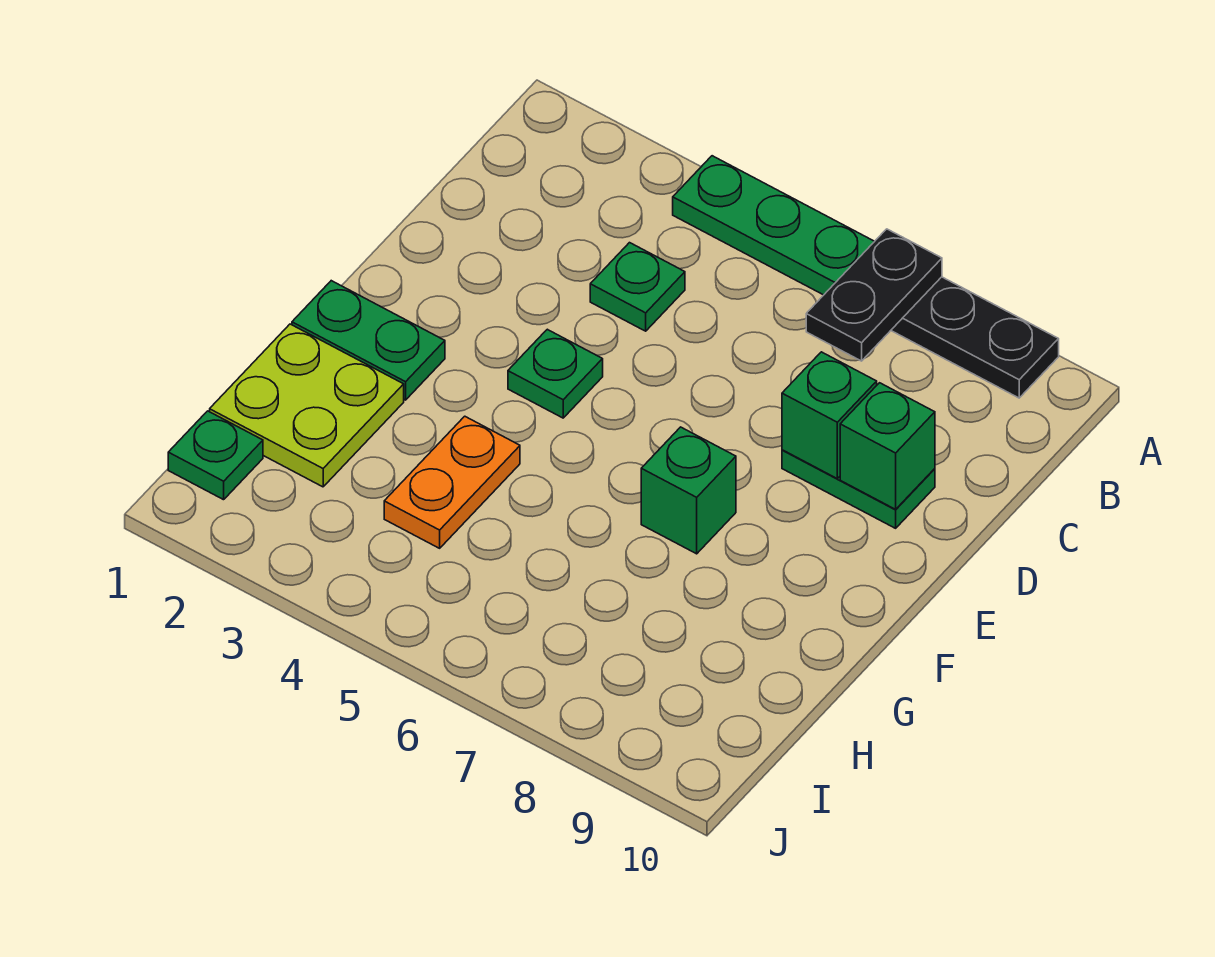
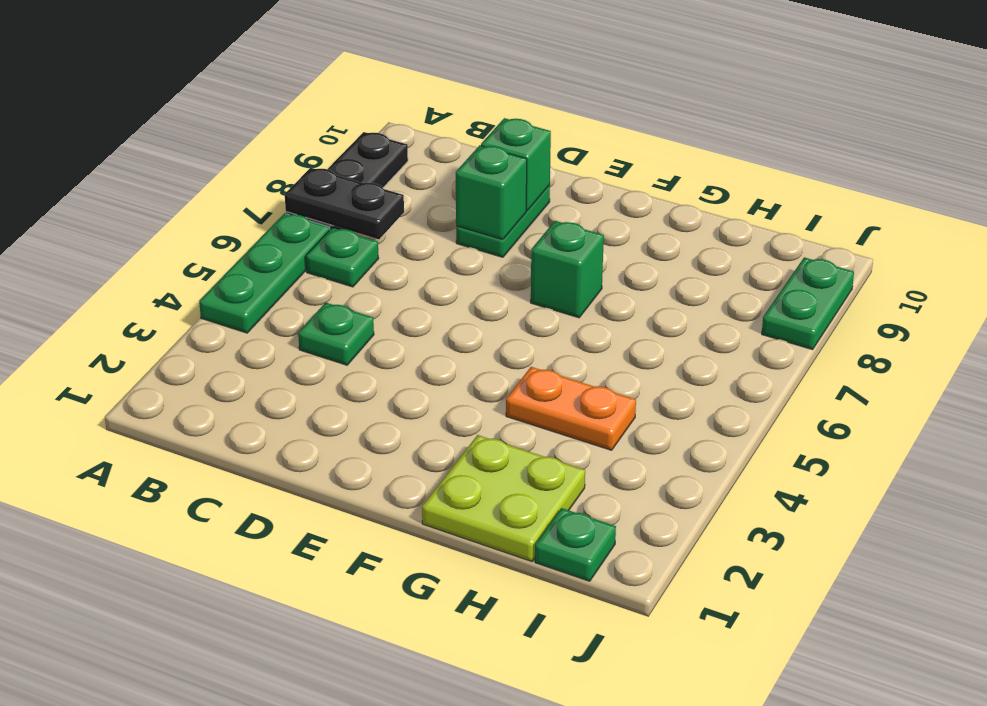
green plate E4 level 1 -> green plate B6 level 1
green plate F1:F2 level 1 -> green plate J8:J9 level 1

